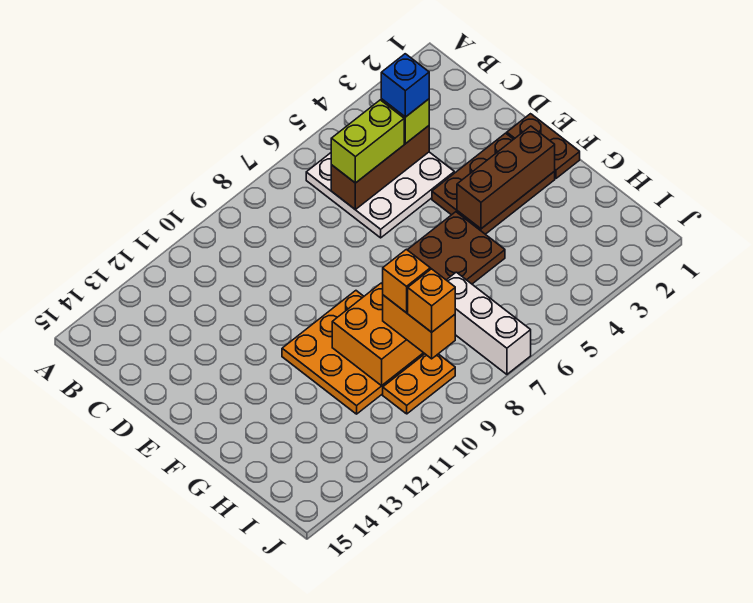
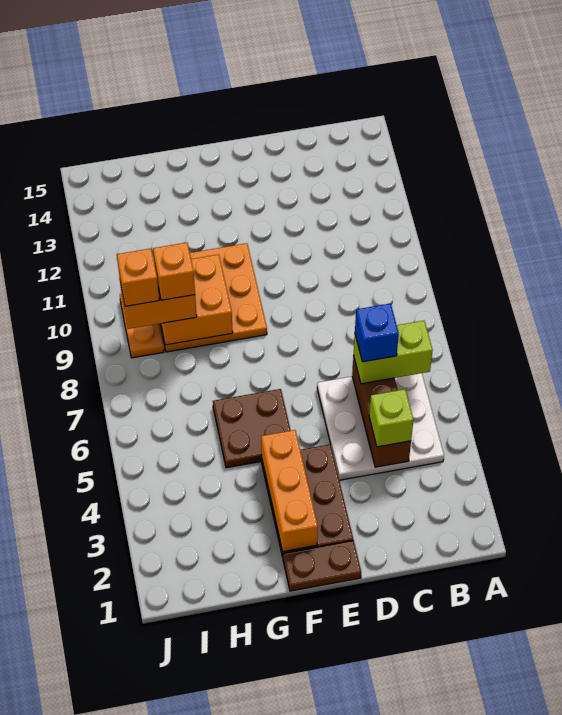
blue brick C4 level 4 -> blue brick C6 level 4
lime brick C5:C6 level 3 -> lime brick B6:C6 level 3
brown brick F2:F4 level 2 -> orange brick F2:F4 level 2
white brick H7:J7 level 1 -> none

